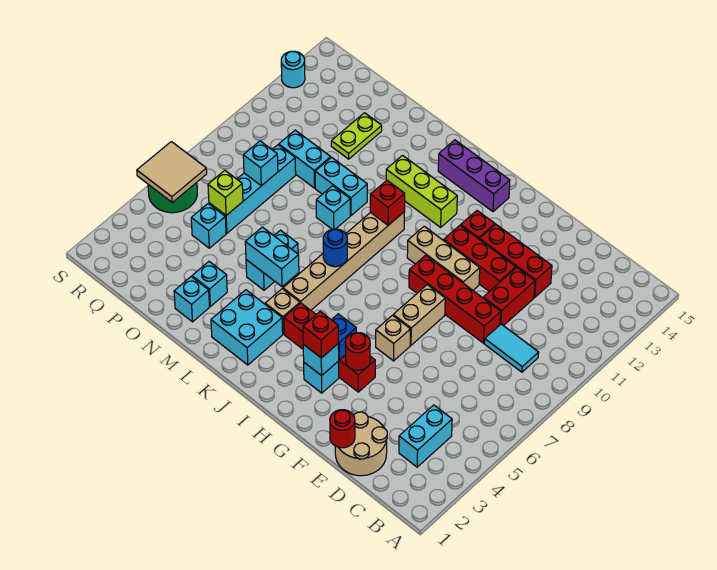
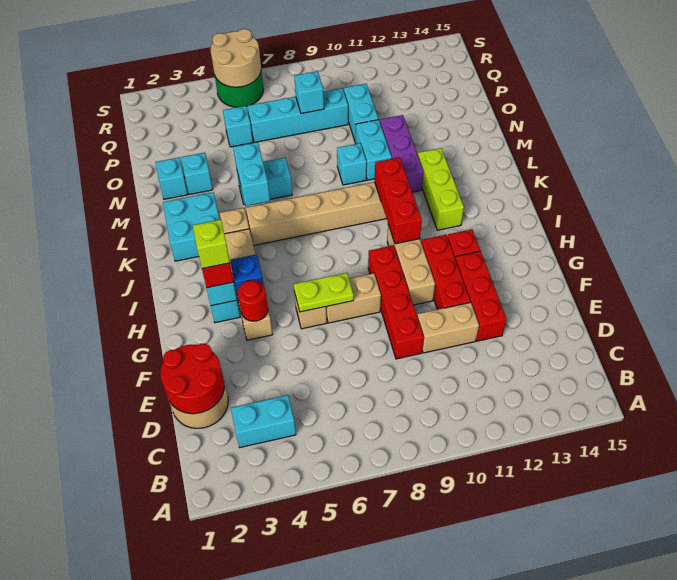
cyan tile C9:D9 level 1 -> none
red round brick E1 level 2 -> red round brick D1:E2 level 2
red brick E10:E11 level 1 -> tan brick E10:E11 level 1
red brick G4:J4 level 1 -> tan brick G4:J4 level 1
purple brick I14:K14 level 1 -> purple brick L11:N11 level 1
blue round brick K7 level 2 -> none
red brick K10 level 2 -> red brick I10:K10 level 2
lime plate O12:O13 level 1 -> lime plate G6:G7 level 2
lime brick P6 level 2 -> lime brick H3 level 4
tan tile R5:S6 level 2 -> tan round brick R5:S6 level 2
cyan round brick S13 level 1 -> none

